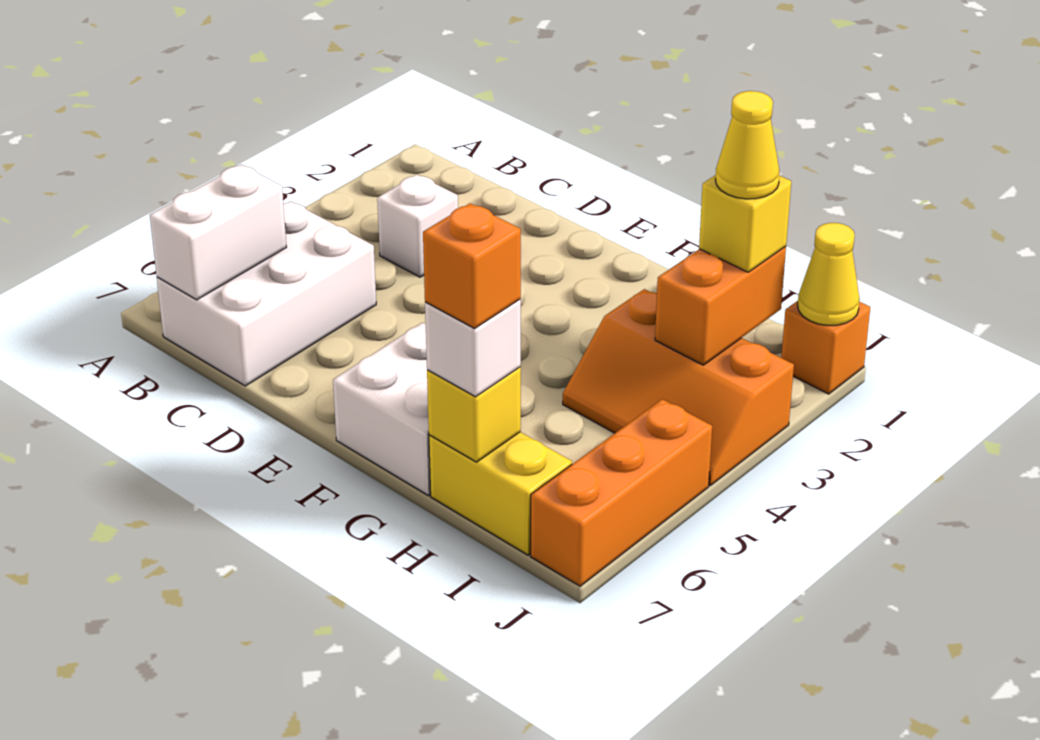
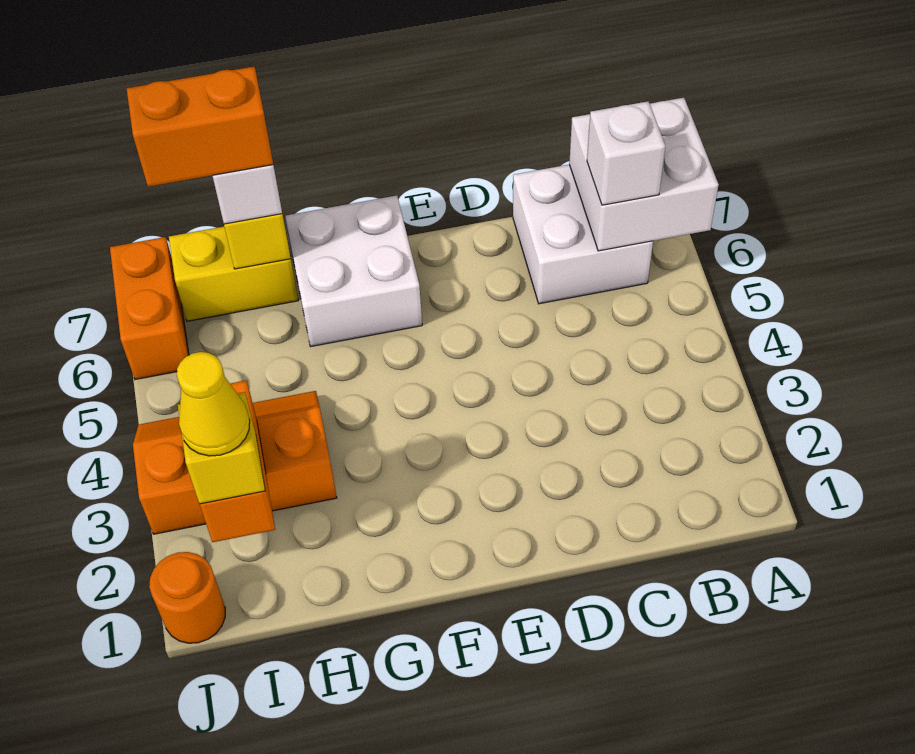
white brick B5:C7 level 1 -> white brick B6:C7 level 1
white brick B6:B7 level 2 -> white brick A6:B7 level 2
white brick C3 level 1 -> white brick B6 level 3
orange brick H7 level 4 -> orange brick H7:I7 level 4
orange brick J1 level 1 -> orange round brick J1 level 1
yellow cone J1 level 2 -> none
orange brick J5:J7 level 1 -> orange brick J6:J7 level 1

